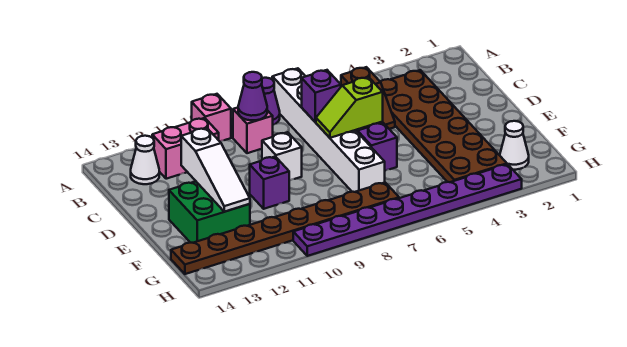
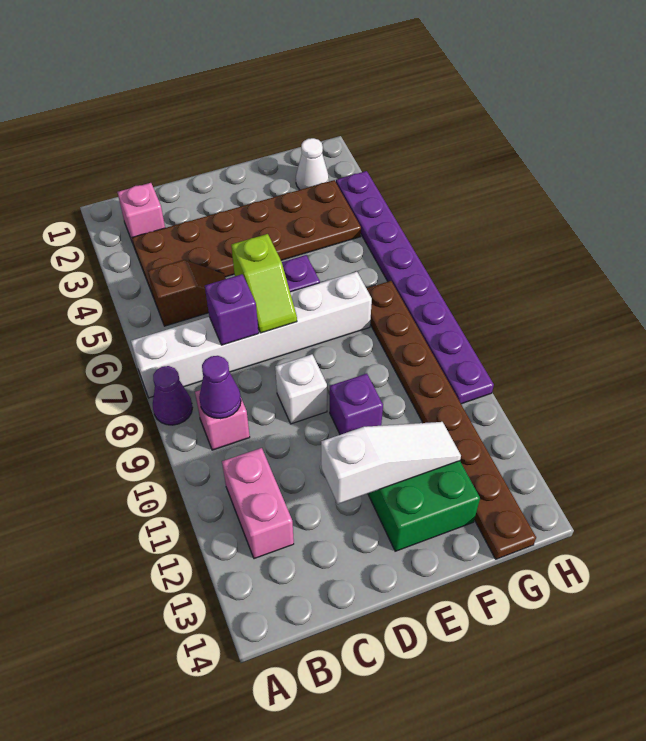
pink brick A10 level 1 -> pink brick B2 level 1
white cone B13 level 1 -> none

